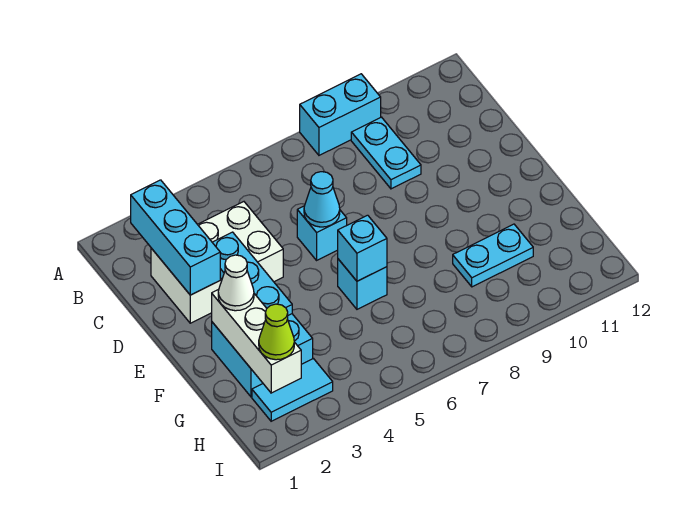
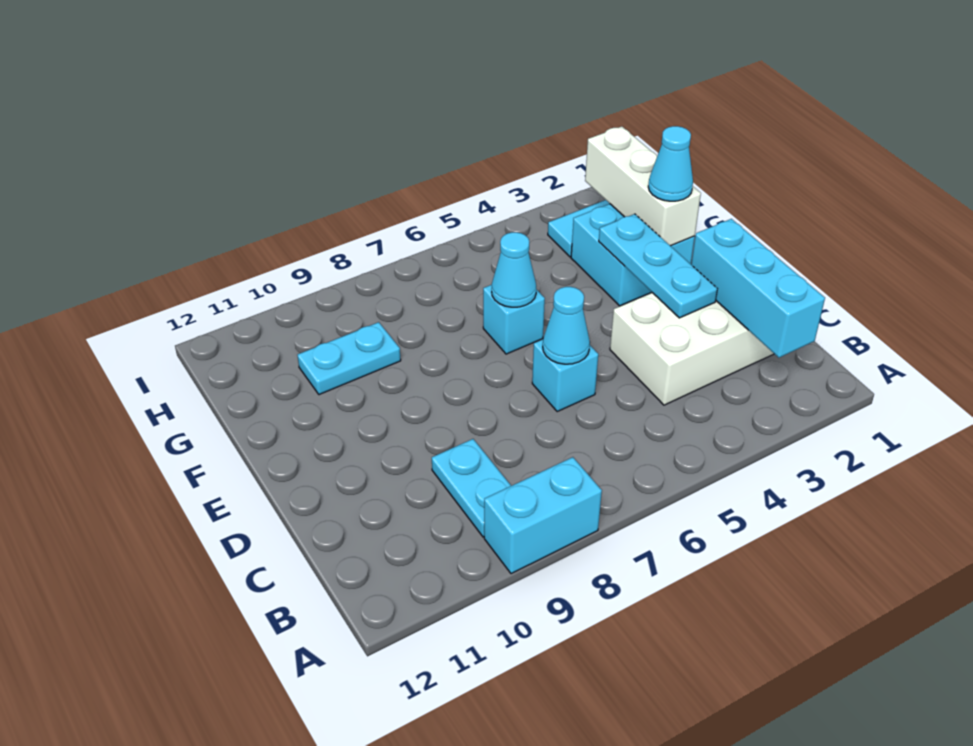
white cone F2 level 3 -> cyan cone F2 level 3
cyan brick F6 level 2 -> cyan cone F6 level 2
lime cone H2 level 3 -> none

